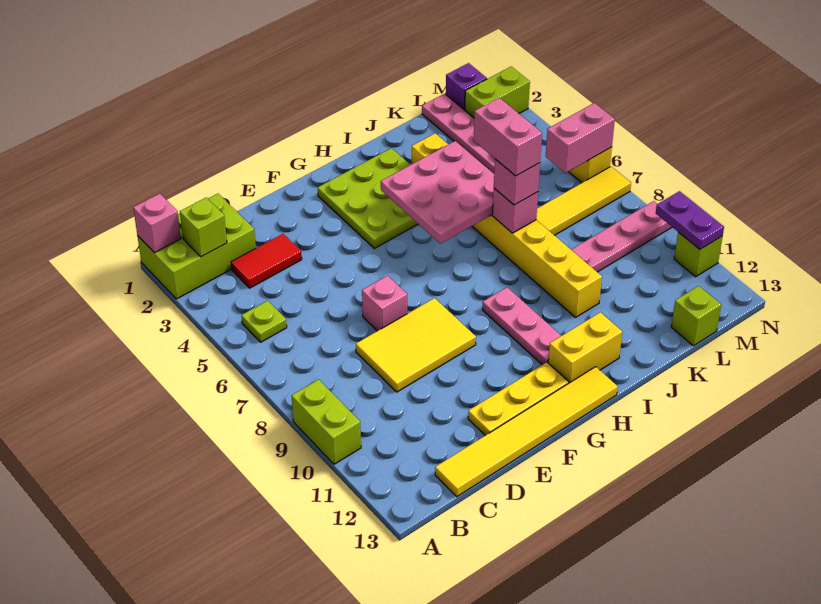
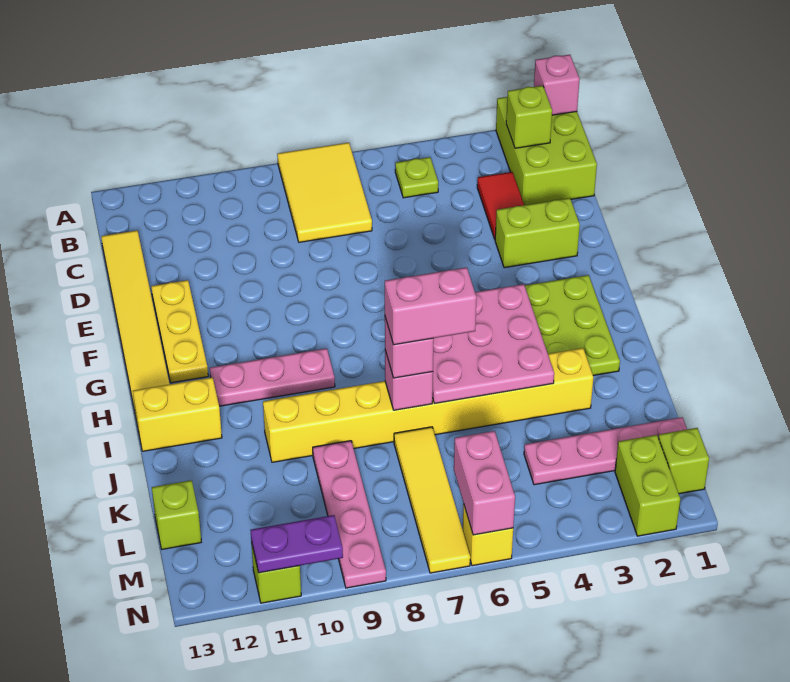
lime brick A9:A10 level 1 -> lime brick E2:E3 level 1
yellow tile D8:F9 level 1 -> yellow tile A7:C8 level 1
pink brick E7 level 1 -> none
yellow brick H12:I12 level 1 -> yellow brick I12:I13 level 1
purple brick M1 level 1 -> lime brick M1 level 1

